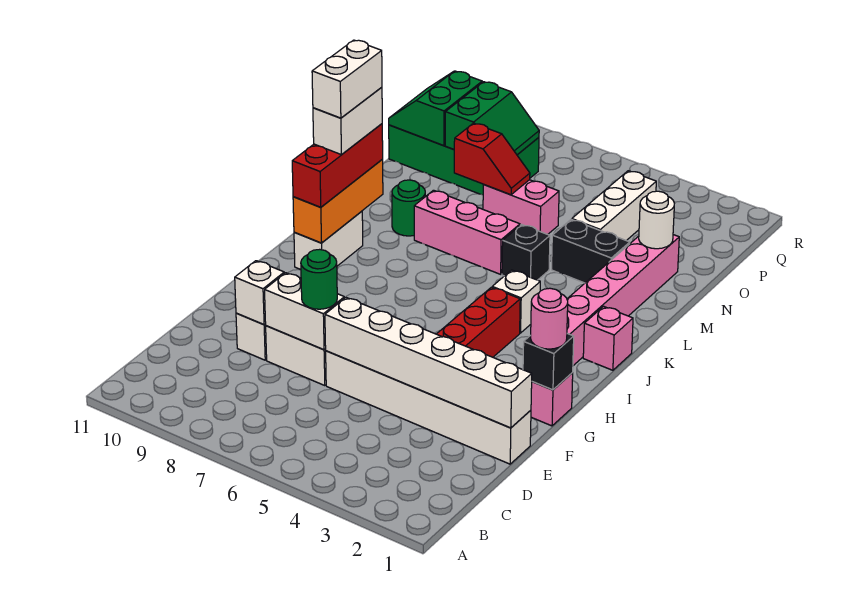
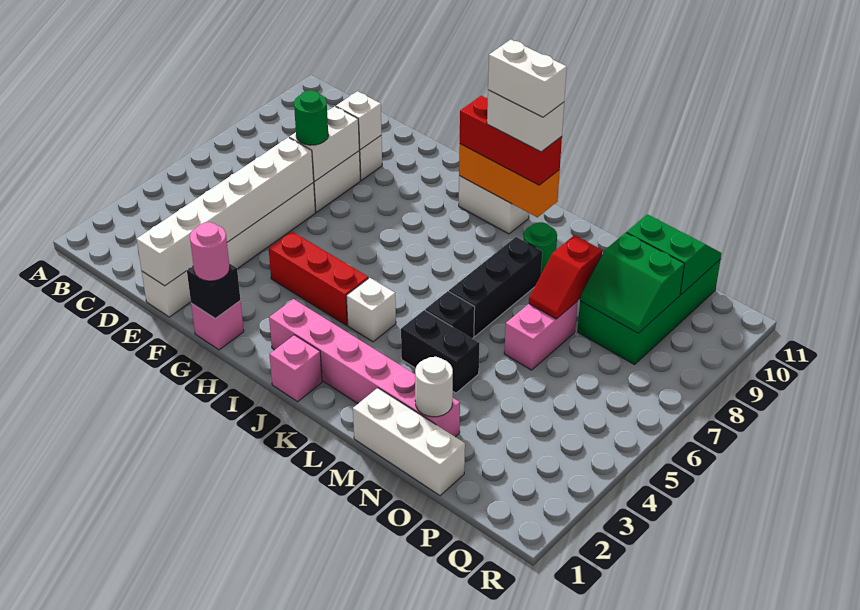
pink brick L6:L8 level 1 -> black brick L6:L8 level 1
black brick M3:M4 level 1 -> black brick L4:M4 level 1
white brick N4:P4 level 1 -> white brick M1:O1 level 1

